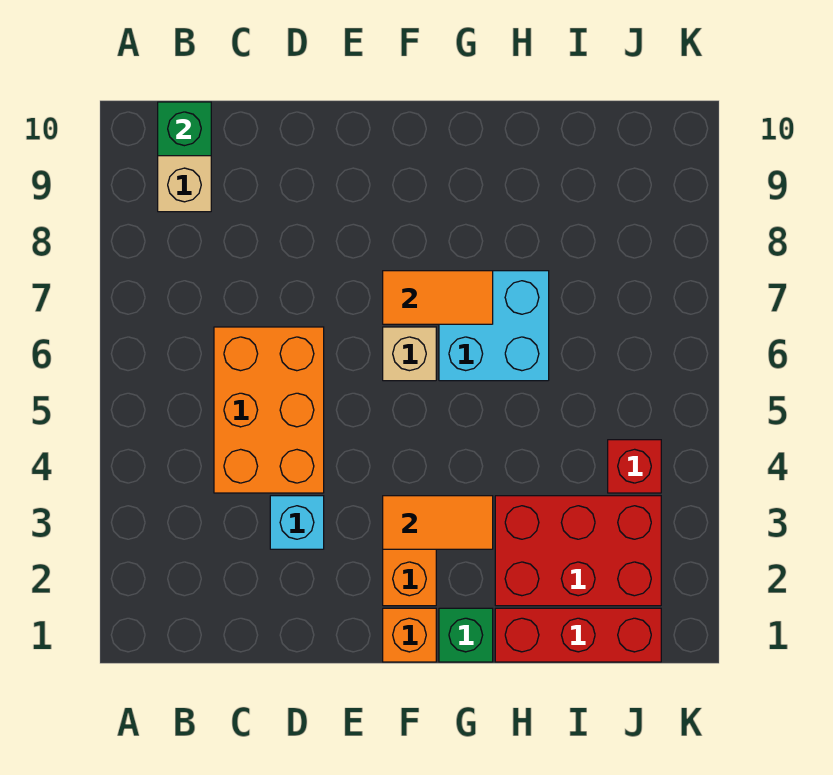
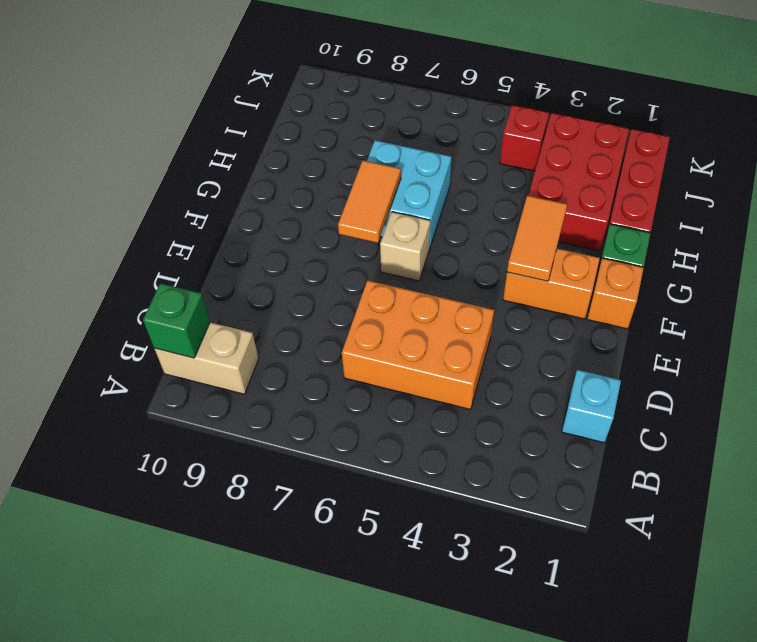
cyan brick D3 level 1 -> cyan brick C1 level 1

